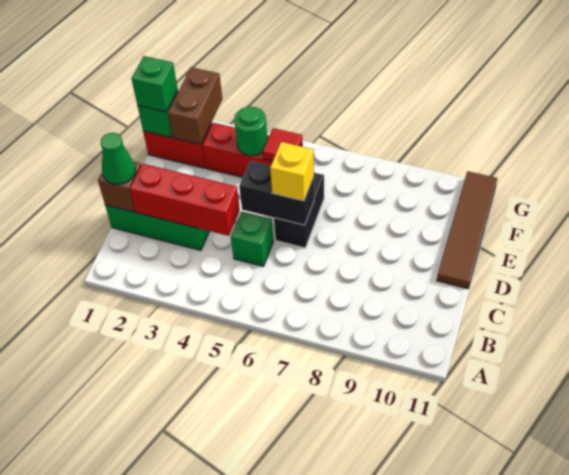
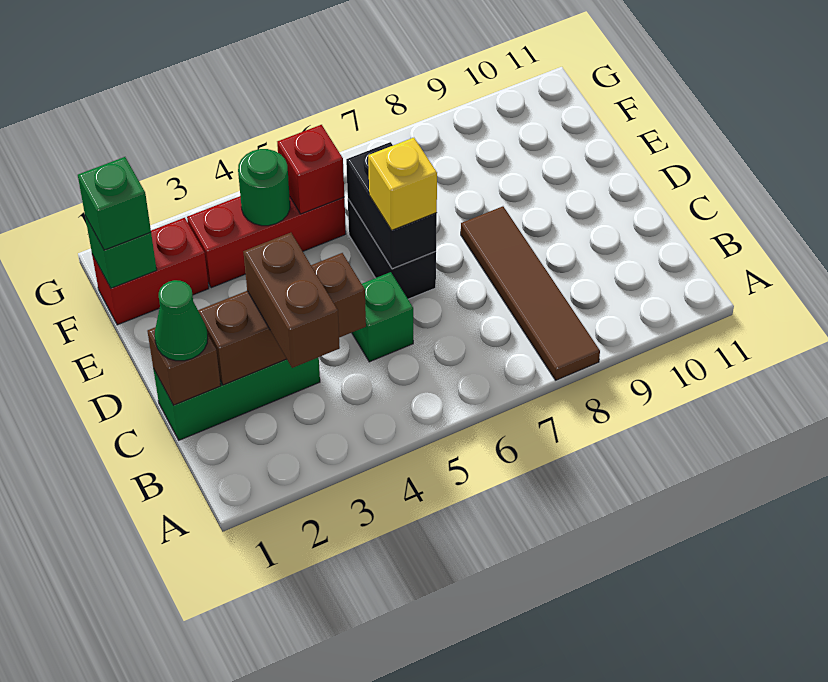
red brick C2:C4 level 2 -> brown brick C2:C4 level 2
black brick D5:D6 level 2 -> black brick D6:E6 level 2
brown tile D11:G11 level 1 -> brown tile A8:D8 level 1
brown brick F2:G2 level 2 -> brown brick B3:C3 level 3
red tile F5 level 2 -> red brick F5 level 2

